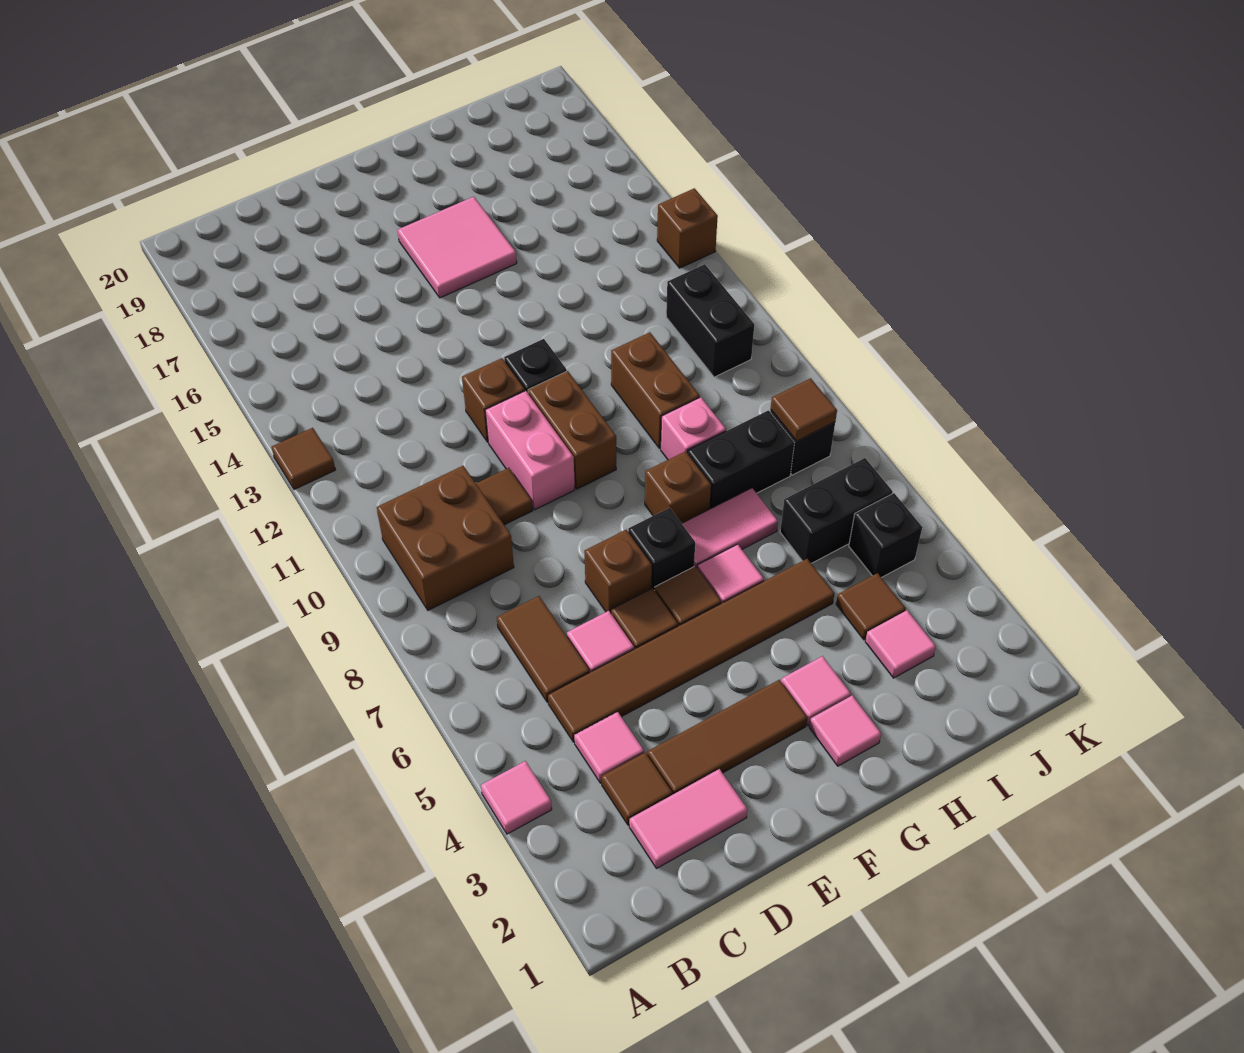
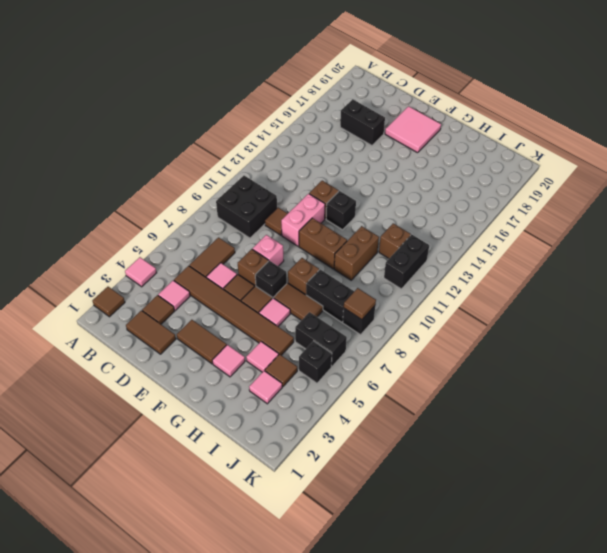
brown tile A13 level 1 -> brown tile A2 level 1
brown brick B9:C10 level 1 -> black brick B9:C10 level 1
pink tile C2:D2 level 1 -> brown tile C2:D2 level 1
none -> black brick C17:D17 level 1
brown tile D3:F3 level 1 -> brown tile E3:F3 level 1
brown brick F10:F11 level 1 -> brown brick F10:G10 level 1
pink tile F16:G17 level 1 -> pink tile E18:F19 level 1
pink tile G2 level 1 -> pink tile H4 level 1
pink tile G7:H7 level 1 -> brown tile G7:H7 level 1
pink brick H9 level 1 -> pink brick E8 level 1
brown brick K14 level 1 -> brown brick I12 level 1

